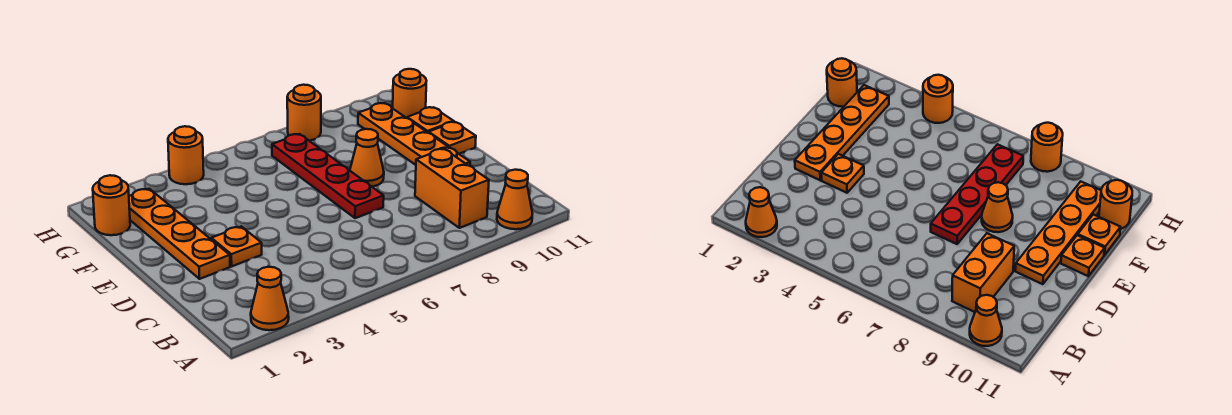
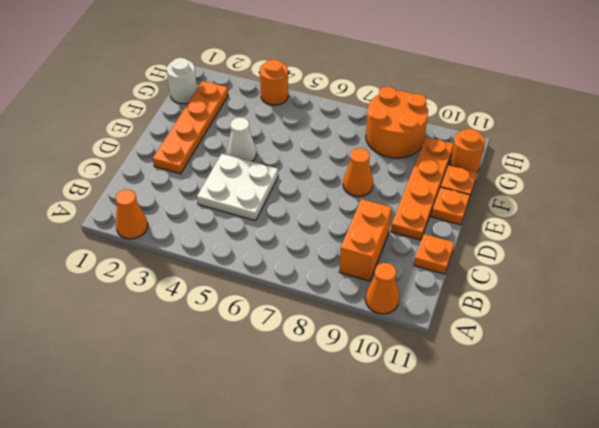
none -> white plate C4:D5 level 1
orange plate D3 level 1 -> orange plate C11 level 1
red plate D7:G7 level 1 -> none
none -> white cone E4 level 1
orange round brick G1 level 1 -> white round brick G1 level 1
orange round brick H8 level 1 -> orange round brick G8:H9 level 1

